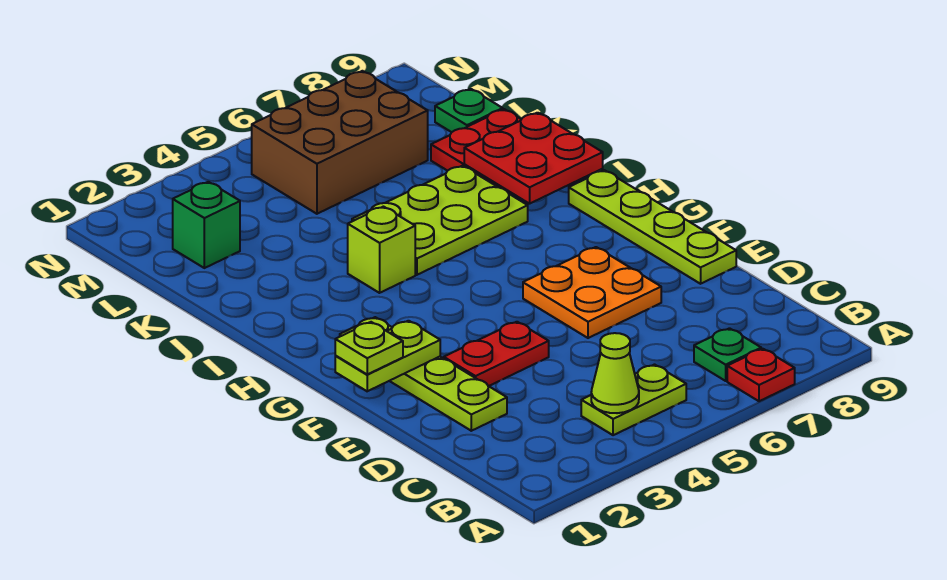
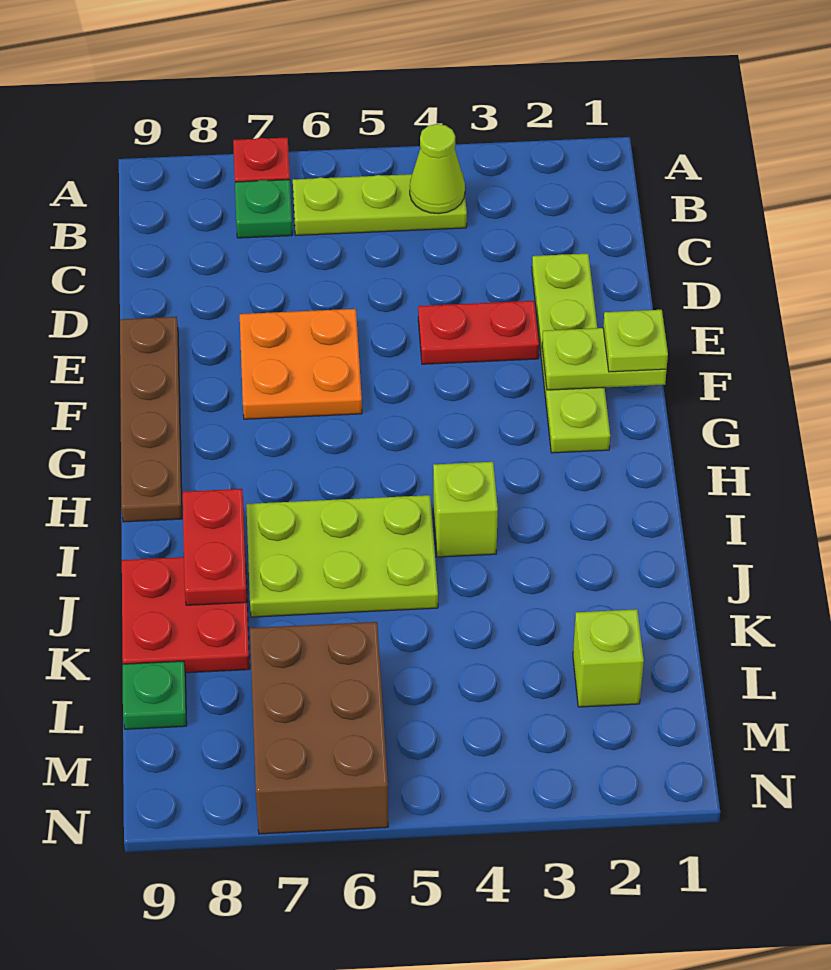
lime plate B4:B5 level 1 -> lime plate B4:B6 level 1
lime plate E9:H9 level 1 -> brown plate E9:H9 level 1
red plate I8:J9 level 2 -> red plate I8:J8 level 2
green brick L2 level 1 -> lime brick L2 level 1
brown brick L5:M7 level 1 -> brown brick L6:N7 level 1

